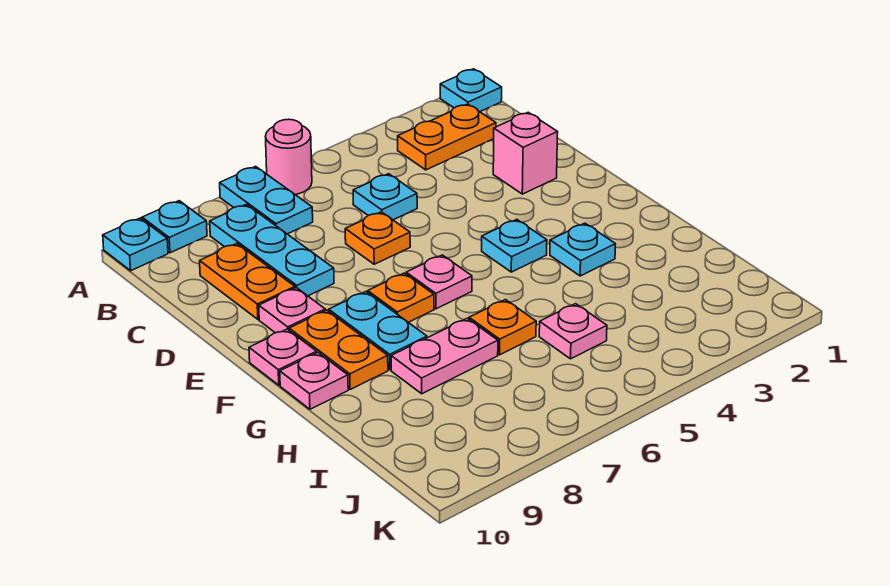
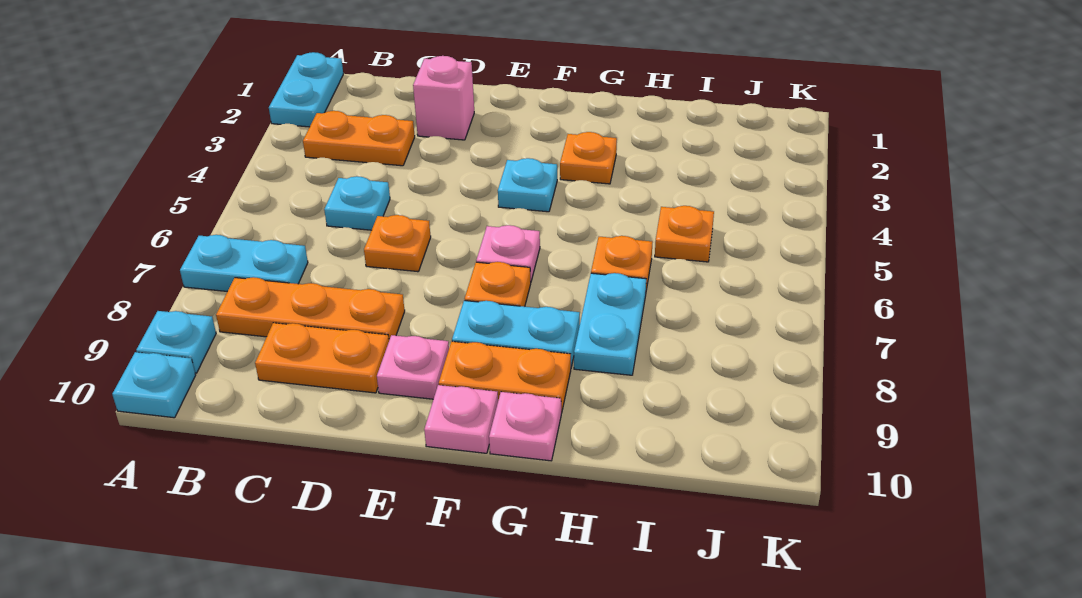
cyan plate A1 level 1 -> cyan plate A1:A2 level 1
pink round brick A6 level 1 -> none
orange plate B2:B3 level 1 -> orange plate B3:C3 level 1
cyan plate B8:D8 level 1 -> orange plate B8:D8 level 1
cyan plate G3 level 1 -> orange plate G3 level 1
pink plate H7:H8 level 1 -> cyan plate H7:H8 level 1
pink plate I5 level 1 -> orange plate I5 level 1

